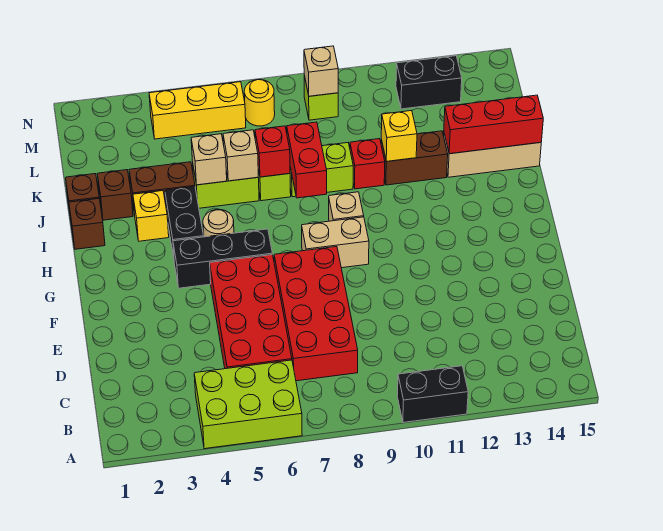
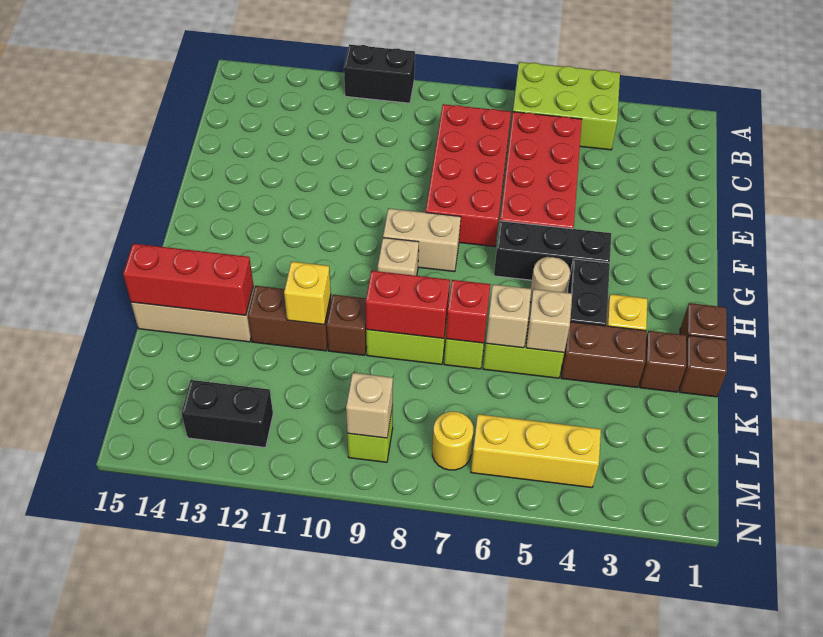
red brick I8:J8 level 2 -> red brick J8:J9 level 2
red brick J10 level 1 -> brown brick J10 level 1

